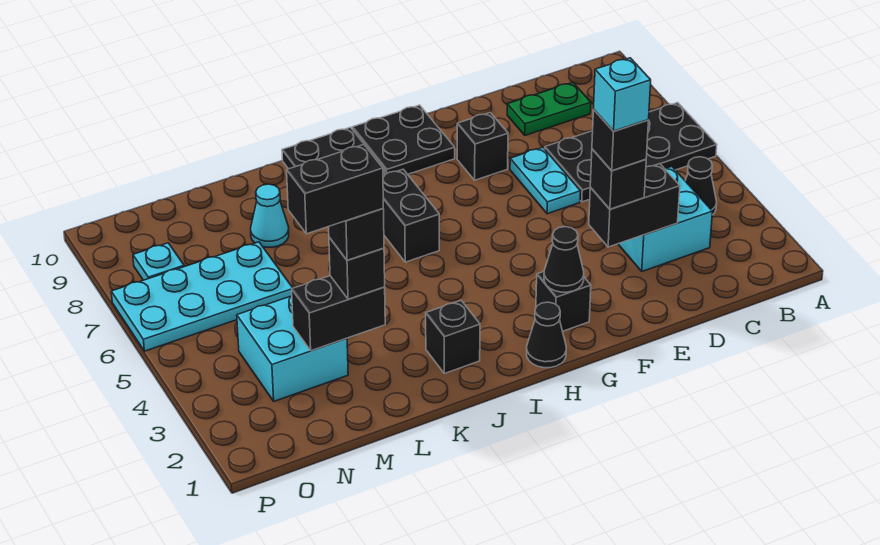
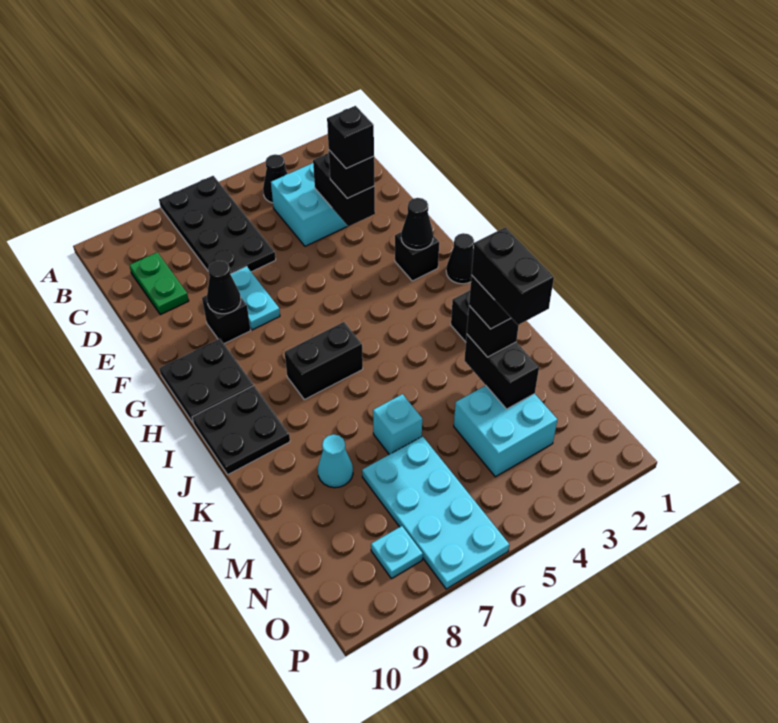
cyan brick E3 level 5 -> cyan brick L6 level 1
cyan plate E6:E7 level 1 -> cyan plate E7:F7 level 1
none -> black cone F8 level 2

